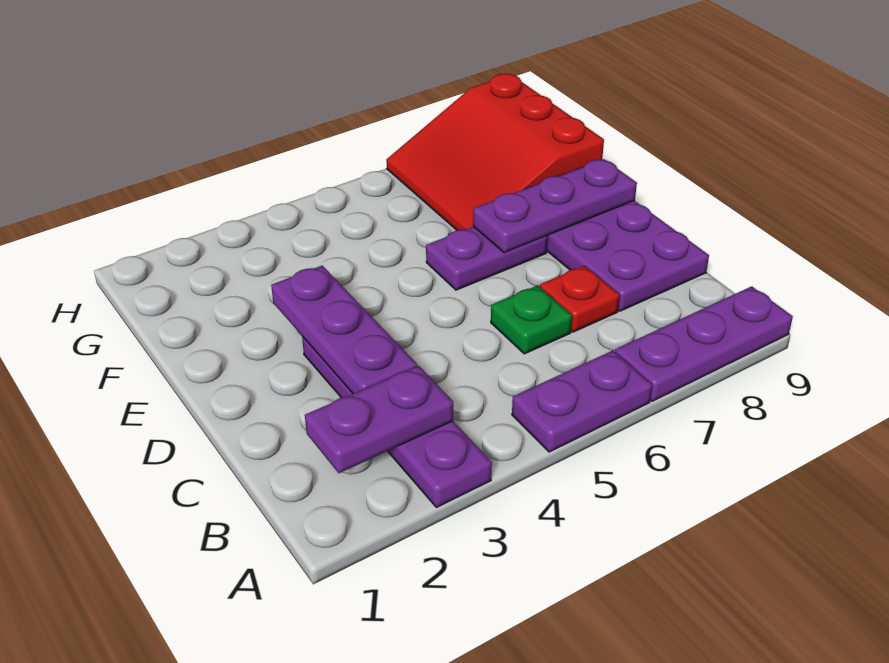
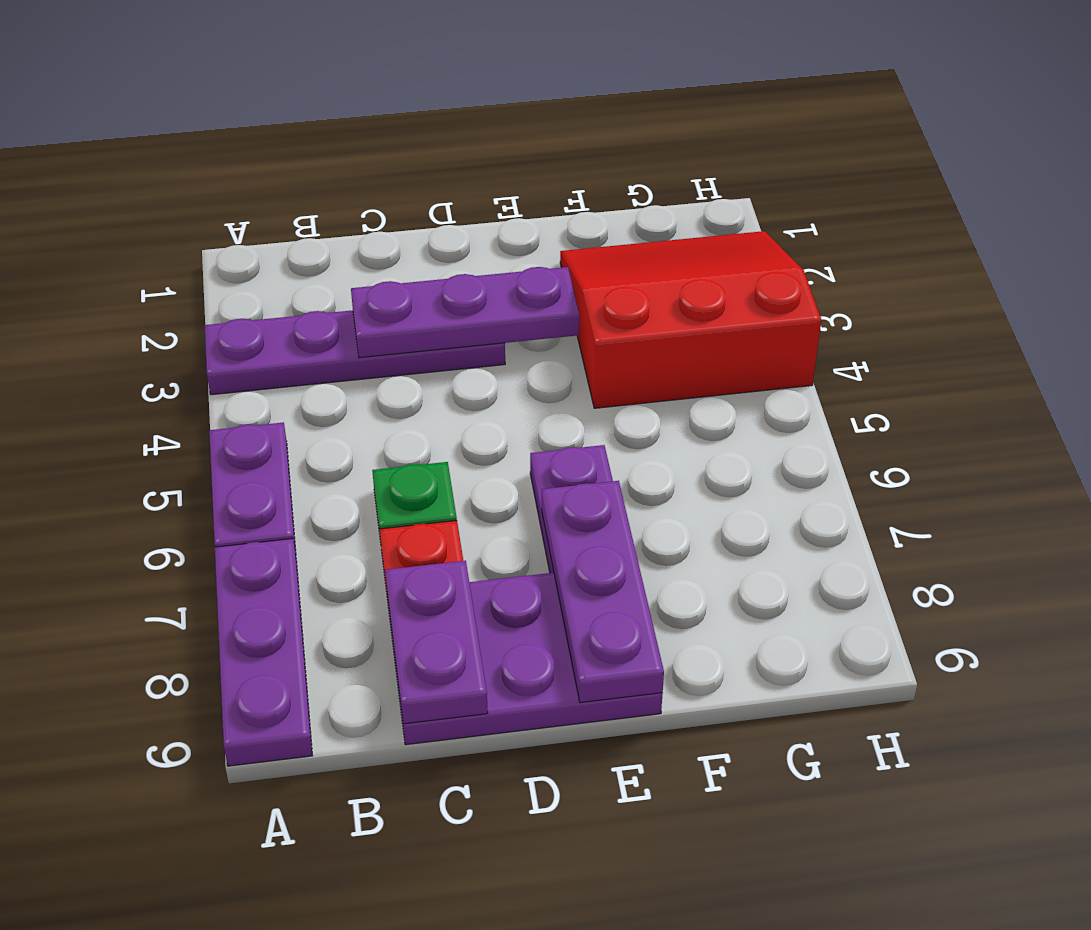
purple plate B2:B3 level 2 -> purple plate C8:C9 level 2
red slope F7:H9 level 1 top 9 -> red slope F2:H4 level 1 top 4

